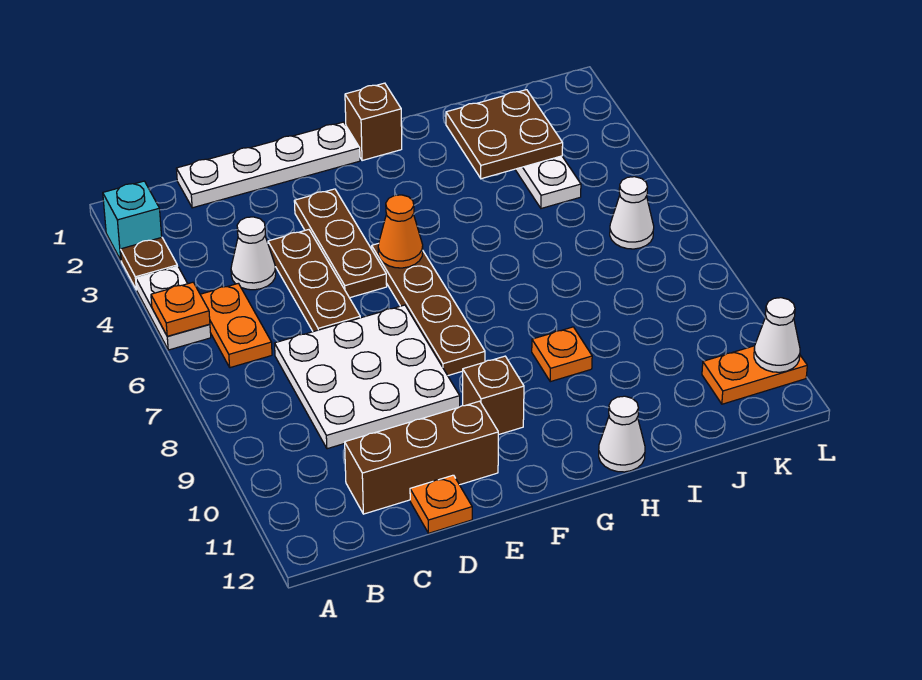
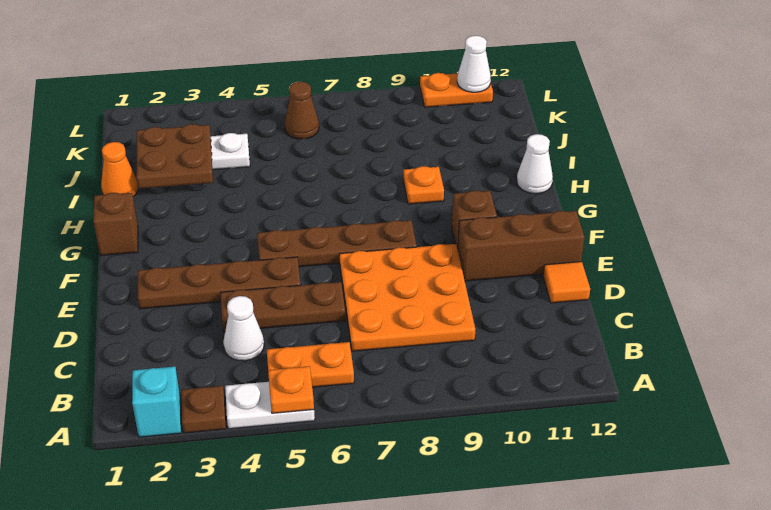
white plate C1:F1 level 1 -> none
white plate C7:E9 level 1 -> orange plate C7:E9 level 1
brown brick C11:E11 level 1 -> brown brick E10:E12 level 1
orange plate D12 level 1 -> orange tile D12 level 1
brown plate E3:E5 level 1 -> brown plate E2:E5 level 1
orange cone F5 level 2 -> orange cone I1 level 1
white cone K6 level 1 -> brown cone K6 level 1
orange plate K11:L11 level 1 -> orange plate L10:L11 level 1

